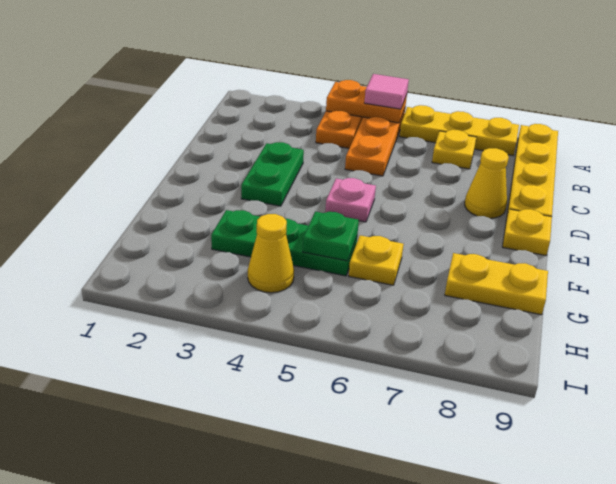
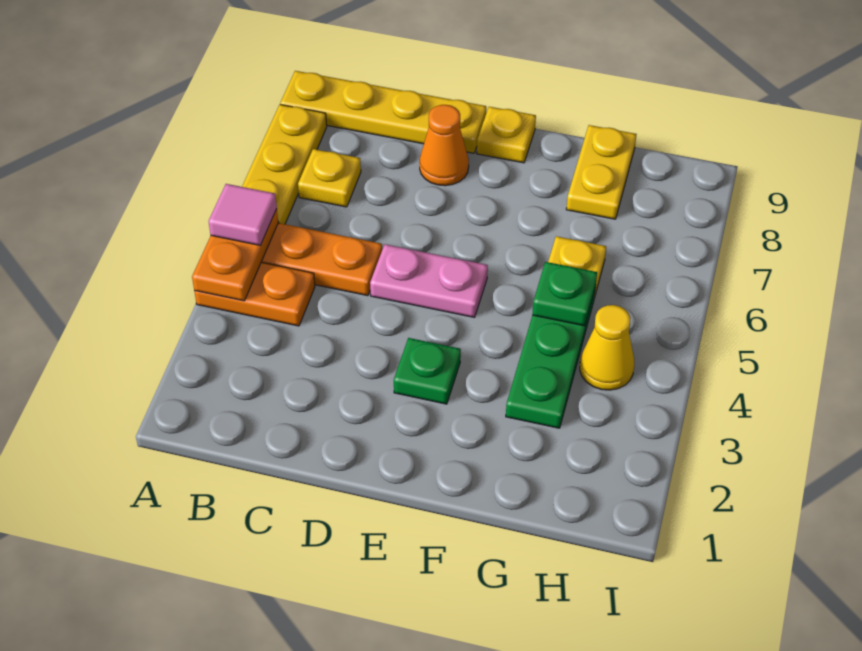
green plate D3:E3 level 1 -> green plate E3 level 1
yellow cone D8 level 1 -> orange cone D8 level 1
pink plate E5 level 1 -> pink plate D5:E5 level 1

